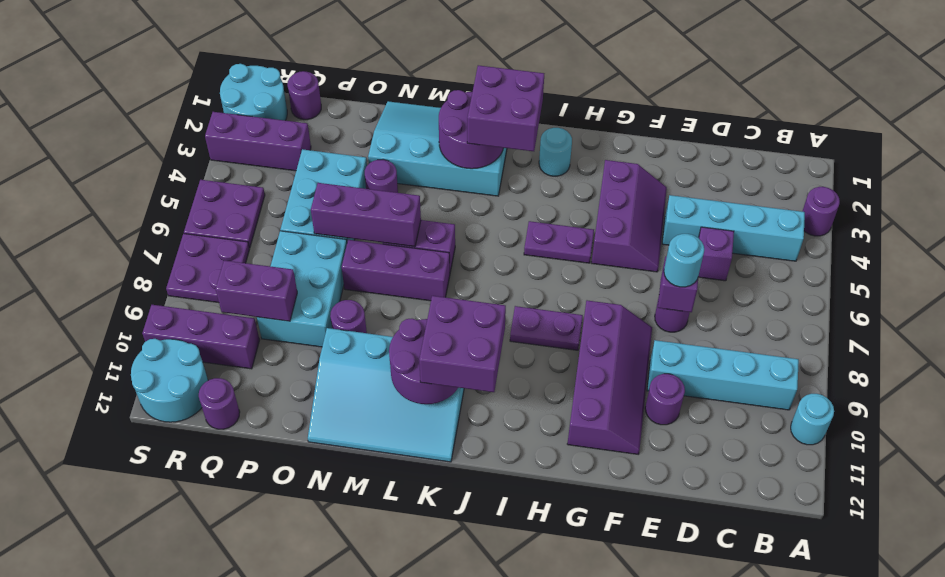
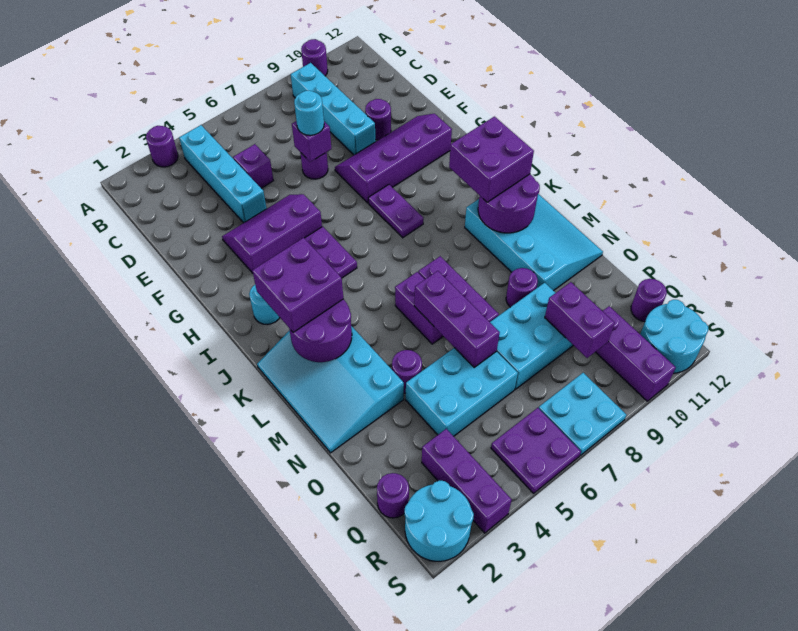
cyan round brick A10 level 1 -> purple round brick A10 level 1
purple plate R7:S8 level 1 -> cyan plate R7:S8 level 1

